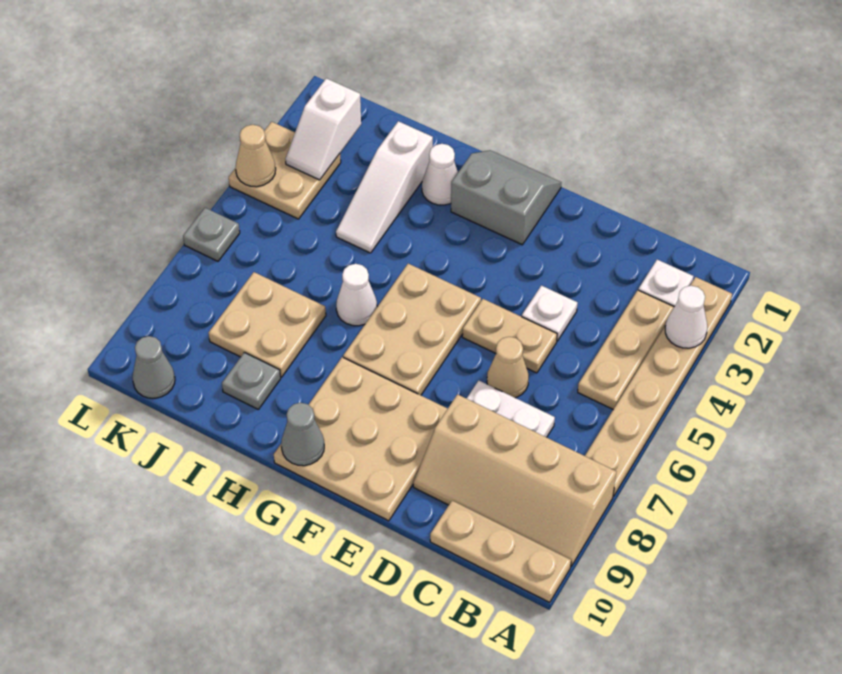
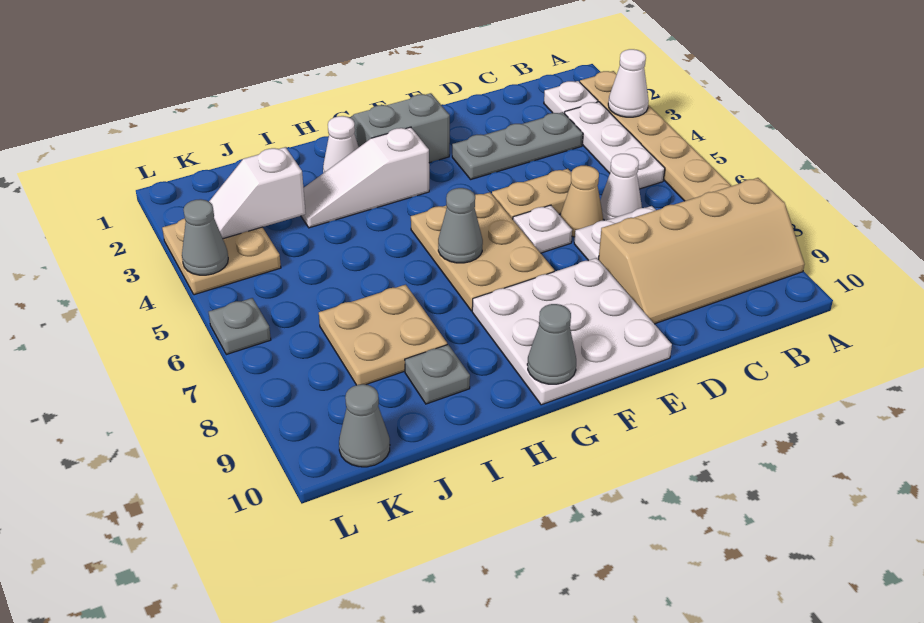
tan plate A10:C10 level 1 -> none
tan plate B3:B5 level 1 -> white plate B3:B5 level 1
none -> grey plate C3:E3 level 1
white plate D4 level 1 -> white plate E6 level 1
tan plate E8:G10 level 1 -> white plate E8:G10 level 1
none -> grey cone G6 level 2
white cone H6 level 1 -> white cone C6 level 1
white slope I2:I4 level 1 top 2 -> white slope G3:I3 level 1 top G
white slope K2:K3 level 2 top 2 -> white slope J3:K3 level 2 top J
tan cone L4 level 2 -> grey cone L4 level 2

